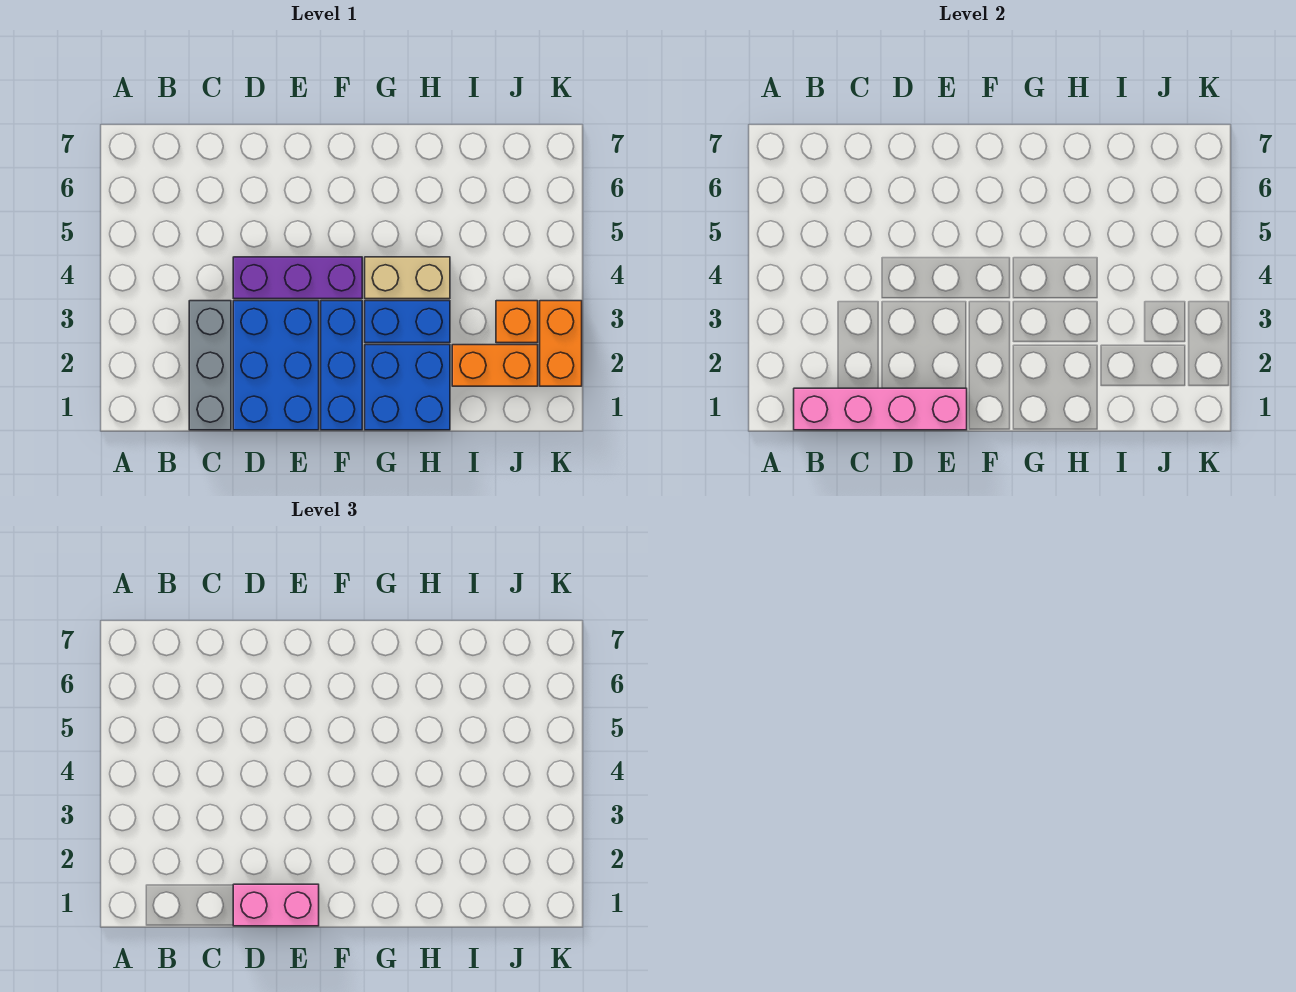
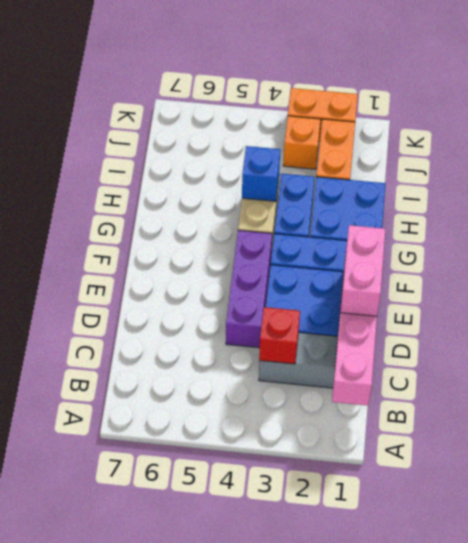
none -> red brick C3 level 2
none -> blue brick H4 level 2

